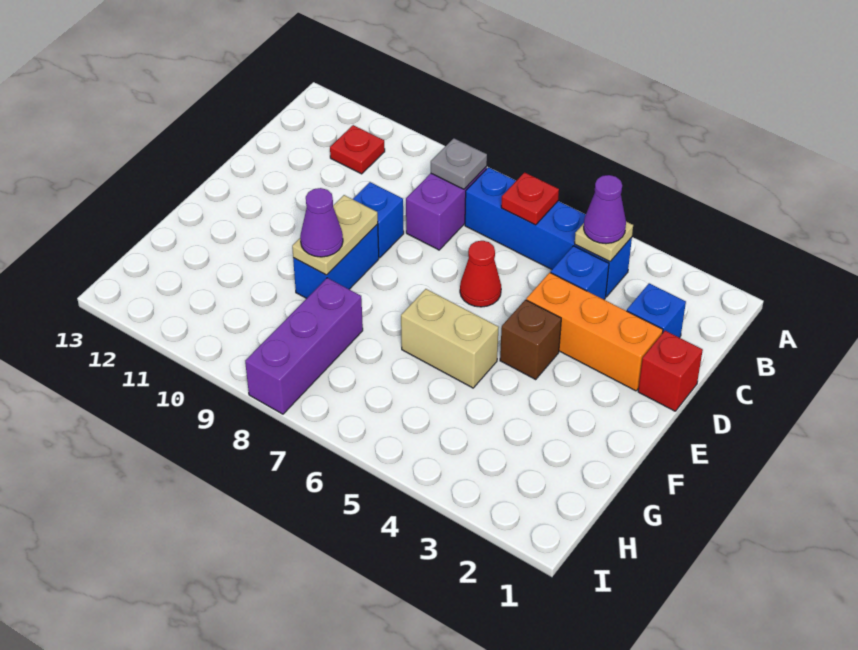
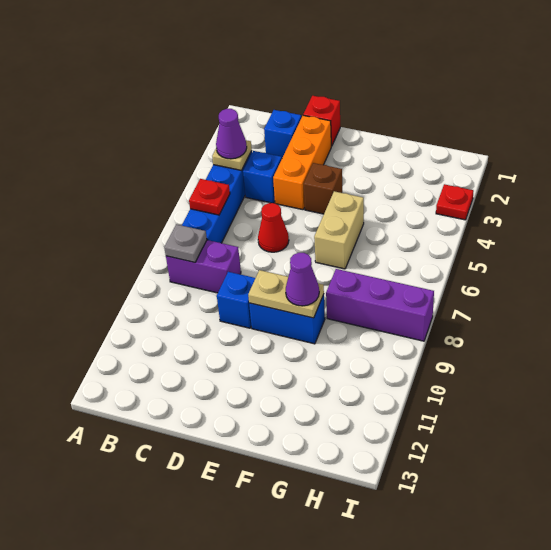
red plate B11 level 1 -> red plate I3 level 1

